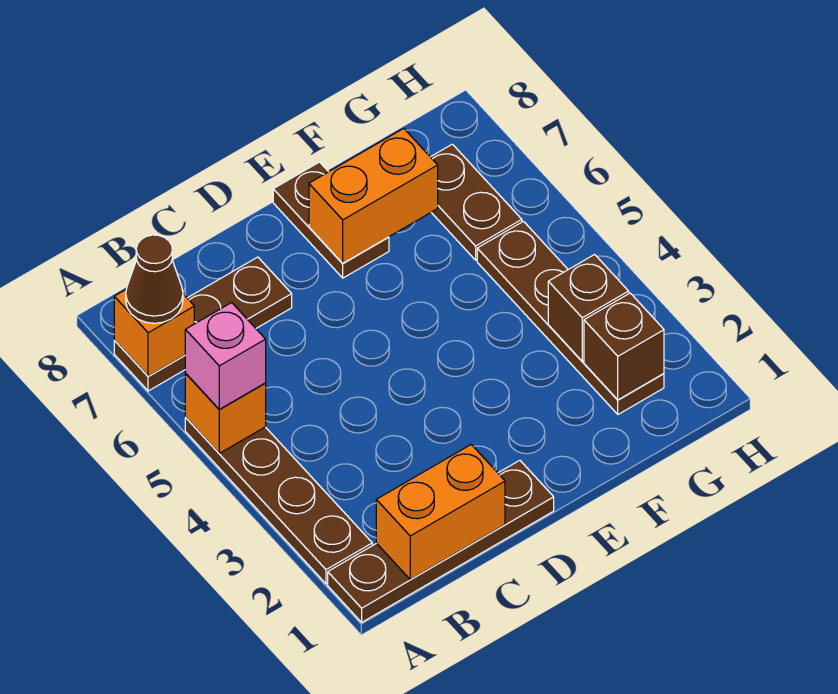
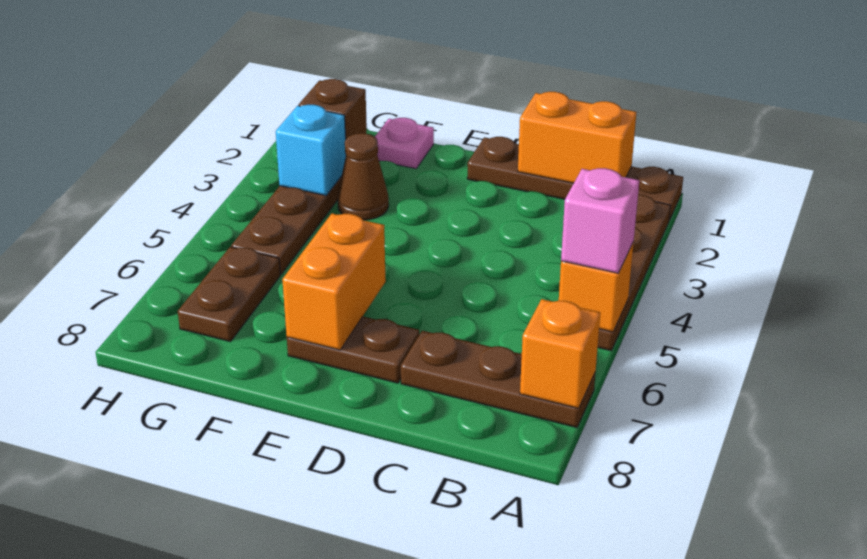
brown cone A7 level 3 -> brown cone F3 level 1
brown plate E7:E8 level 1 -> brown plate D7:E7 level 1
orange brick E7:F7 level 2 -> orange brick E6:E7 level 2
none -> pink plate F1 level 1
brown brick G3 level 2 -> cyan brick G3 level 2

